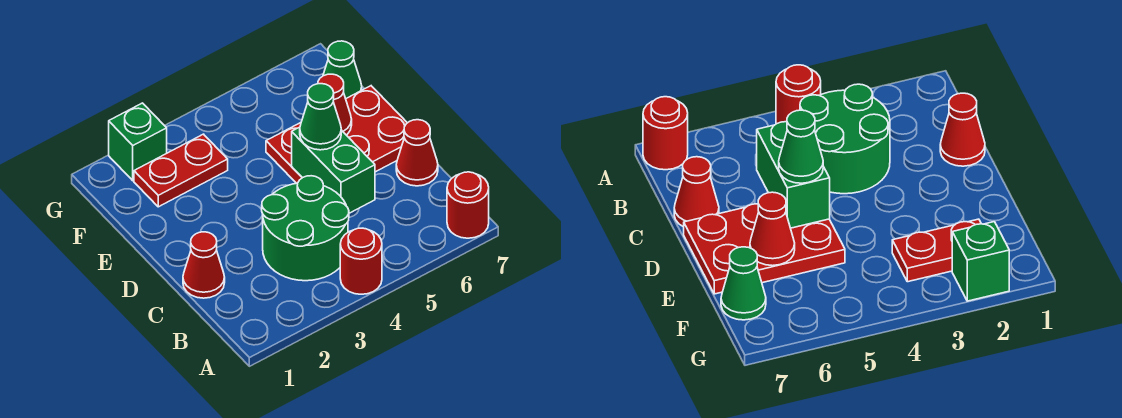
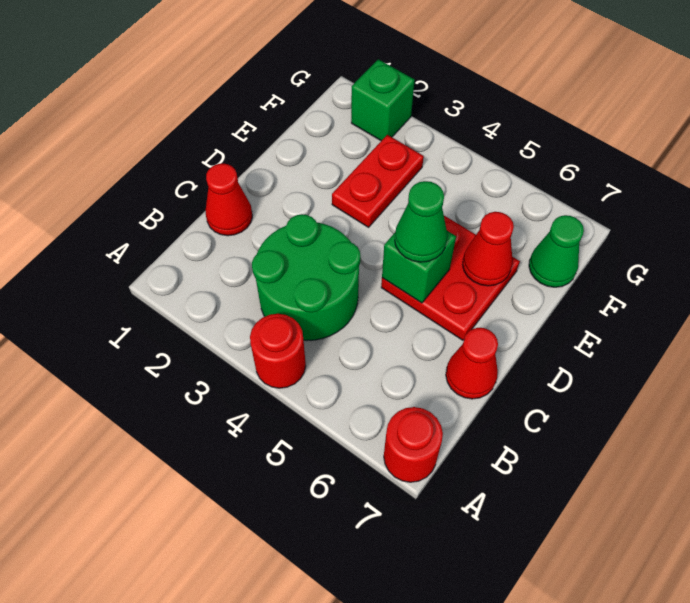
green brick C5:D5 level 2 -> green brick D5 level 2
red plate D5:E7 level 1 -> red plate D5:E6 level 1
red plate F2:F3 level 1 -> red plate E3:F3 level 1

